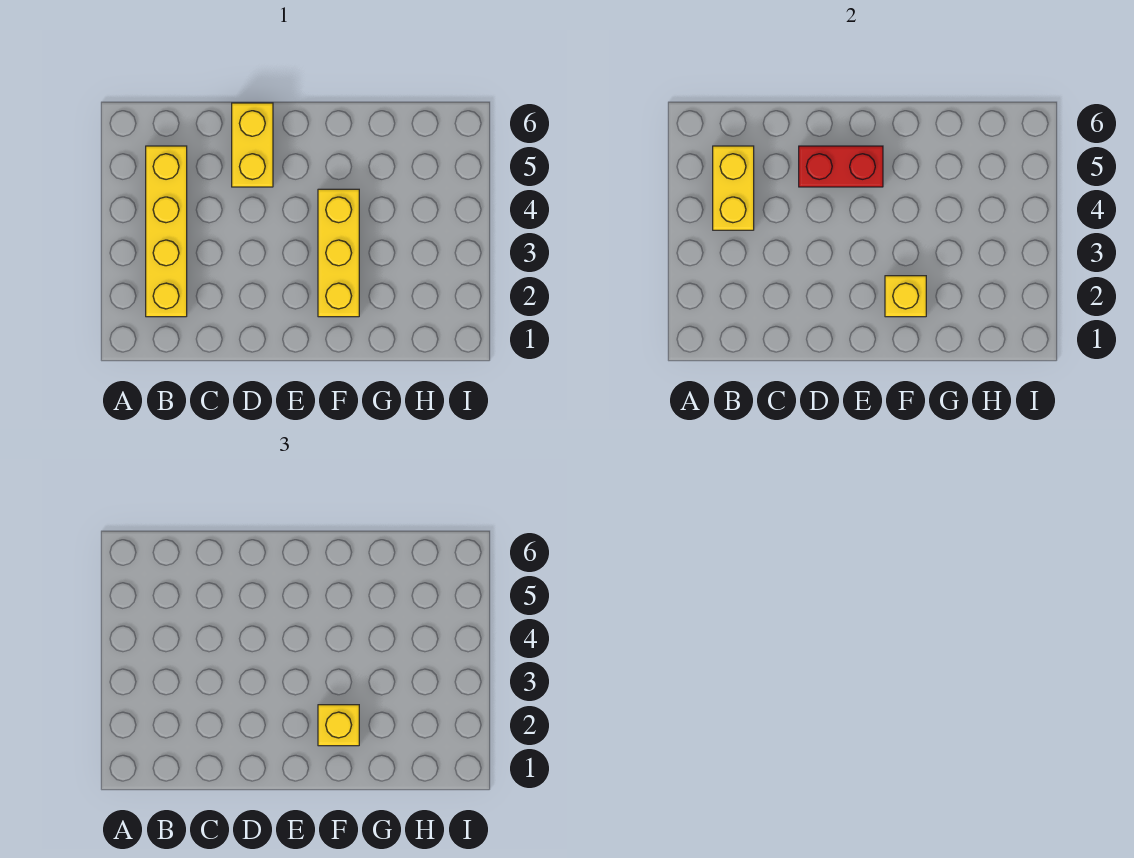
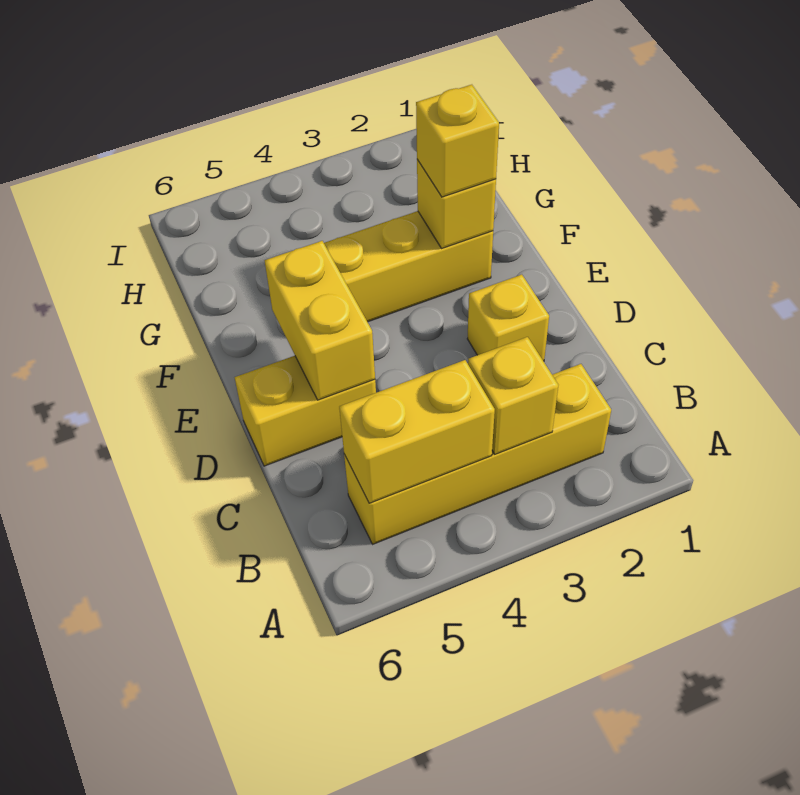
none -> yellow brick B3 level 2
none -> yellow brick D2 level 1
red brick D5:E5 level 2 -> yellow brick D5:E5 level 2

